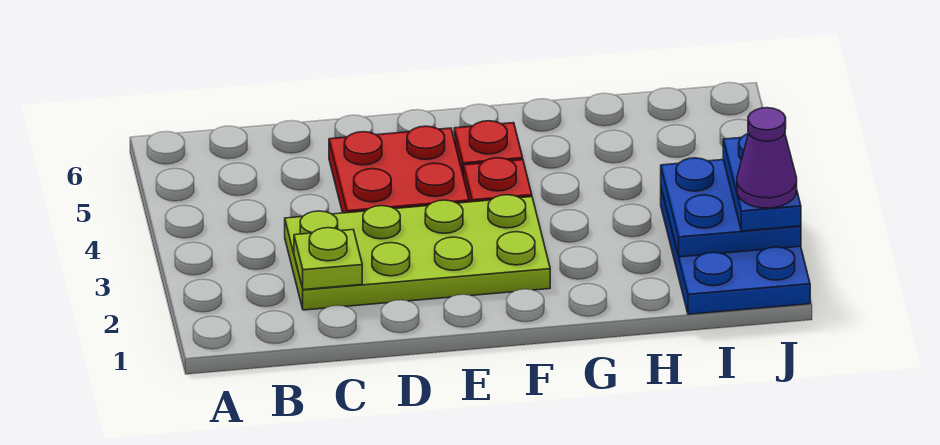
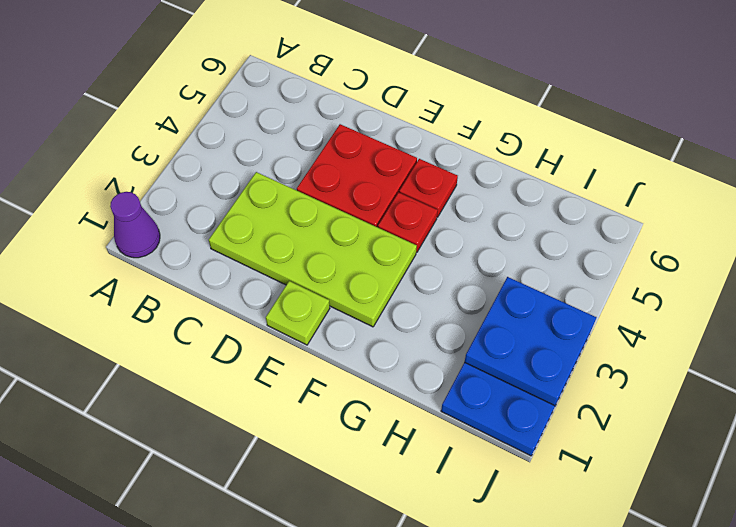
lime plate C2 level 2 -> lime plate E1 level 1
blue plate J2:J3 level 3 -> none
purple cone J2 level 4 -> purple cone A1 level 1

